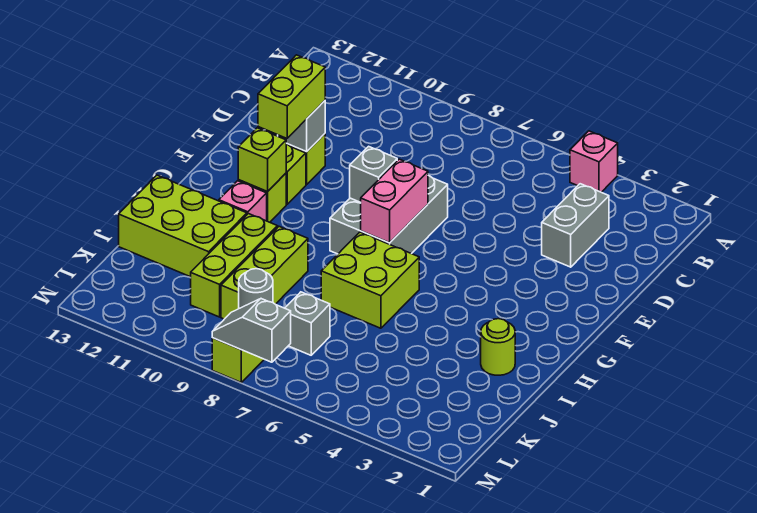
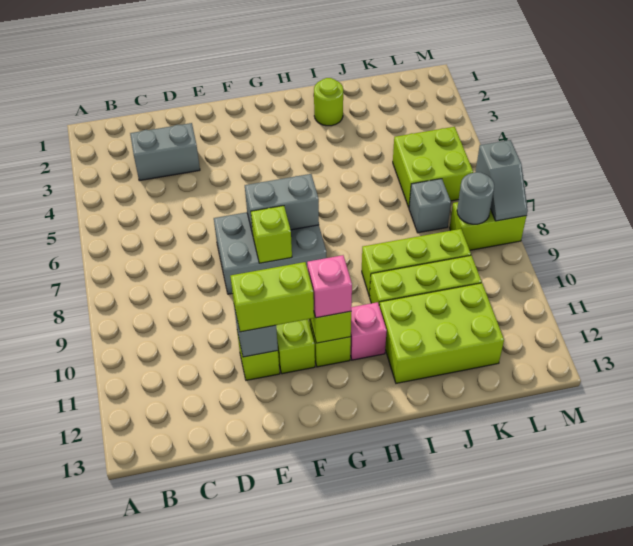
pink brick A4 level 1 -> pink brick G11 level 3
pink brick F7:G7 level 2 -> grey brick F7:G7 level 2
grey brick F8 level 2 -> lime brick F8 level 2
lime brick H6:I7 level 1 -> lime brick K5:L6 level 1
lime brick I11:J13 level 1 -> lime brick I11:K12 level 1

